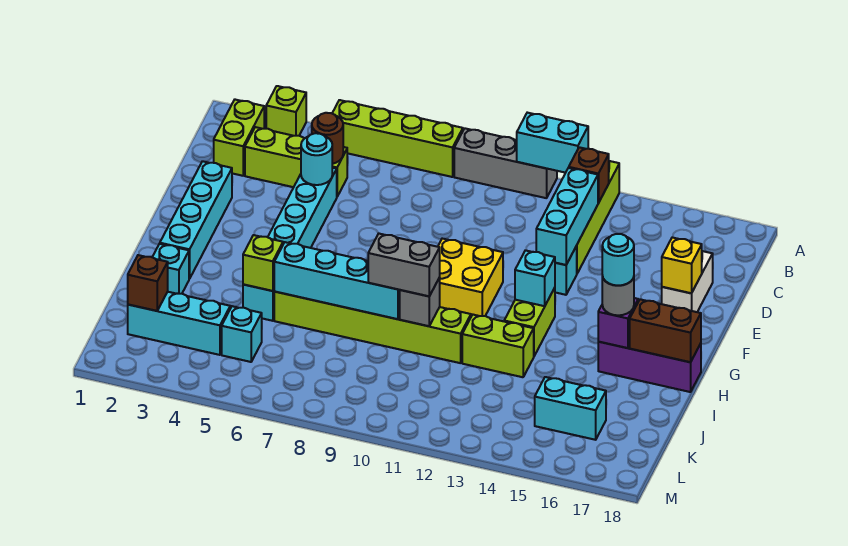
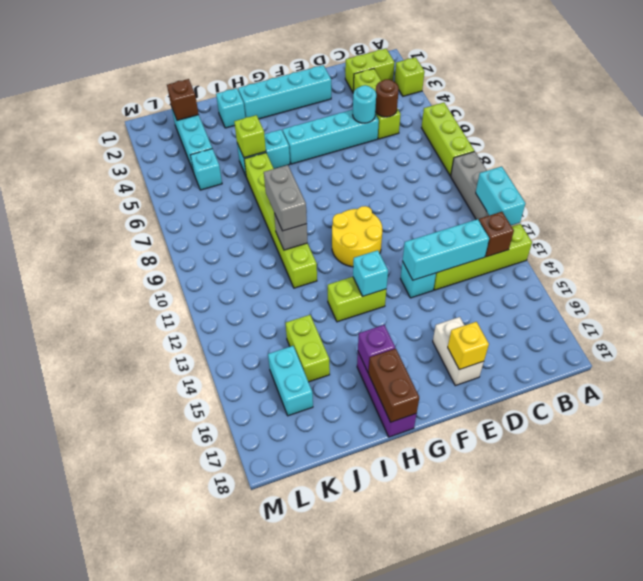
lime brick A5:A8 level 1 -> lime brick A6:A8 level 1
white brick D17:E17 level 1 -> white brick E16:E17 level 1
yellow brick F10:G11 level 1 -> yellow round brick F10:G11 level 1
grey round brick H16 level 3 -> none
cyan round brick H16 level 4 -> none
cyan brick I6:I9 level 2 -> none
lime brick I12:I13 level 1 -> lime brick J14:J15 level 1

